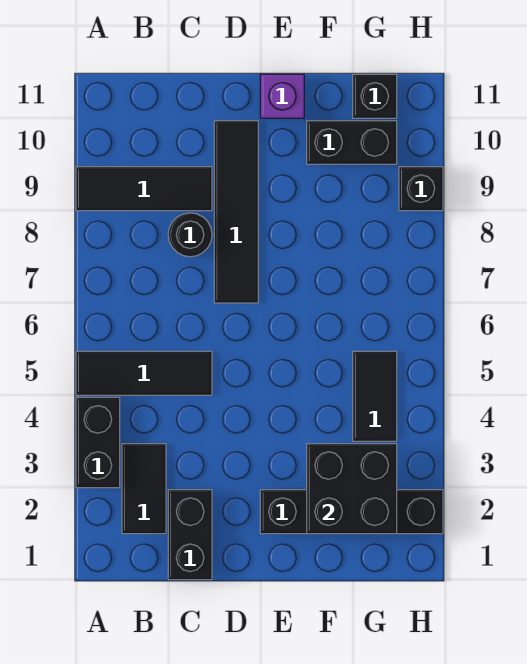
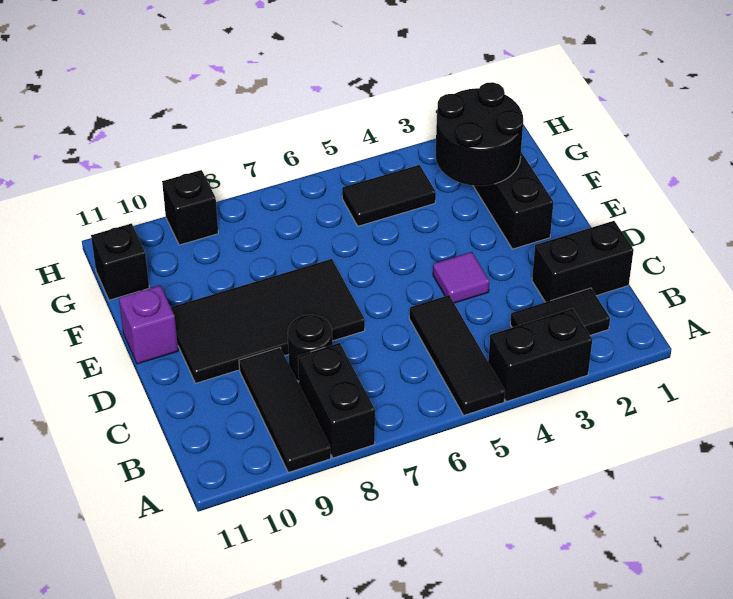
none -> purple tile D4 level 1
black tile D7:D10 level 1 -> black tile D7:E10 level 1
black brick F2:G3 level 2 -> black round brick F2:G3 level 2
black brick F10:G10 level 1 -> black brick A8:B8 level 1

